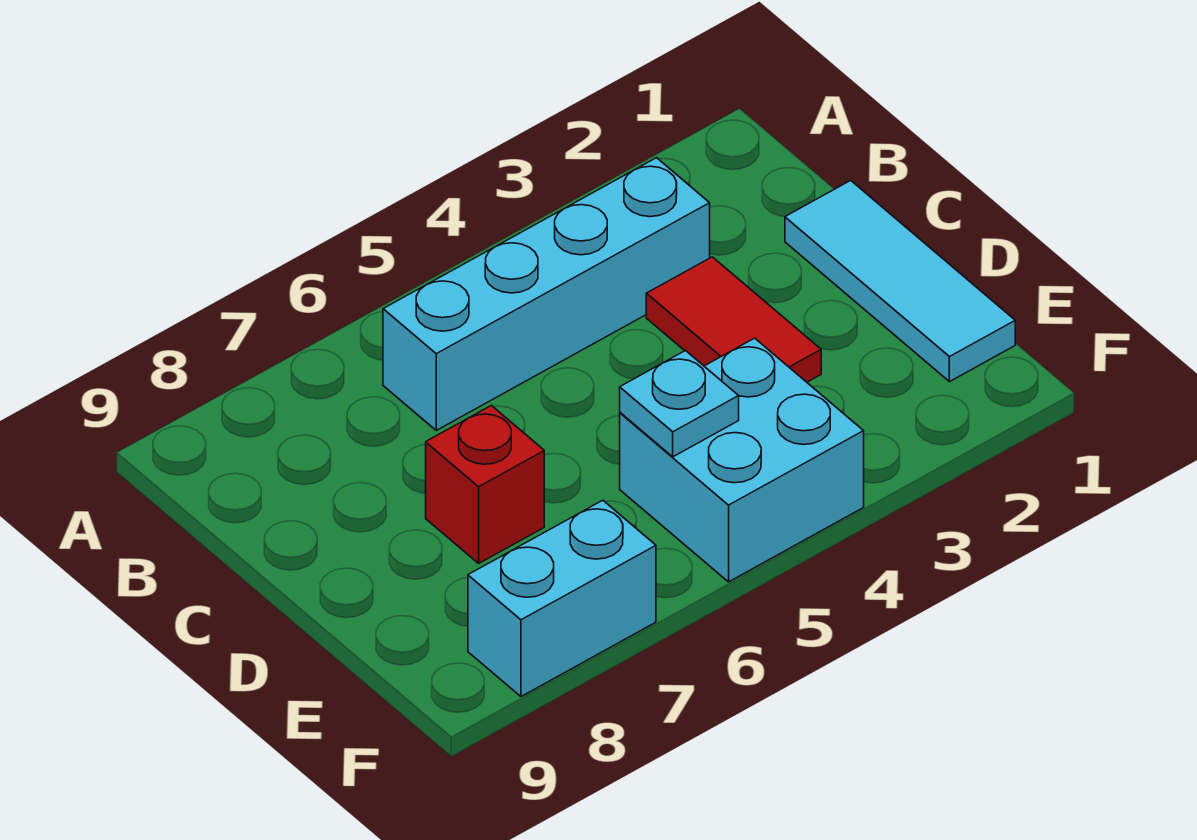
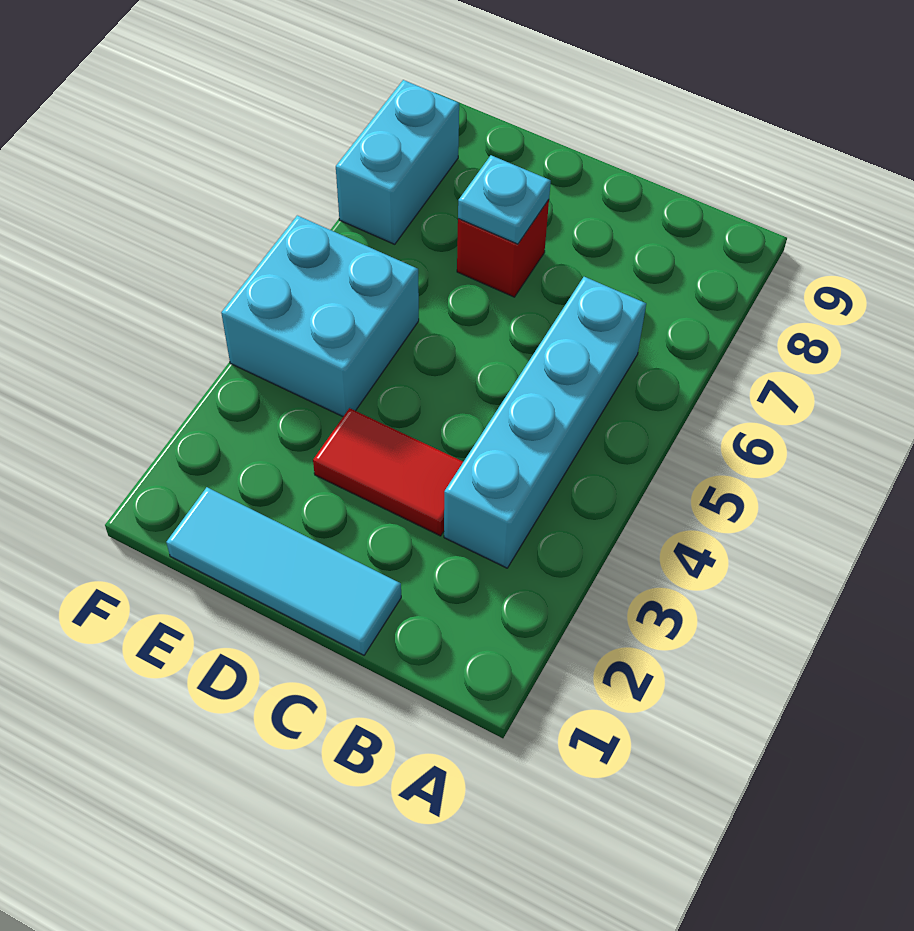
cyan plate E5 level 2 -> cyan plate D7 level 2

